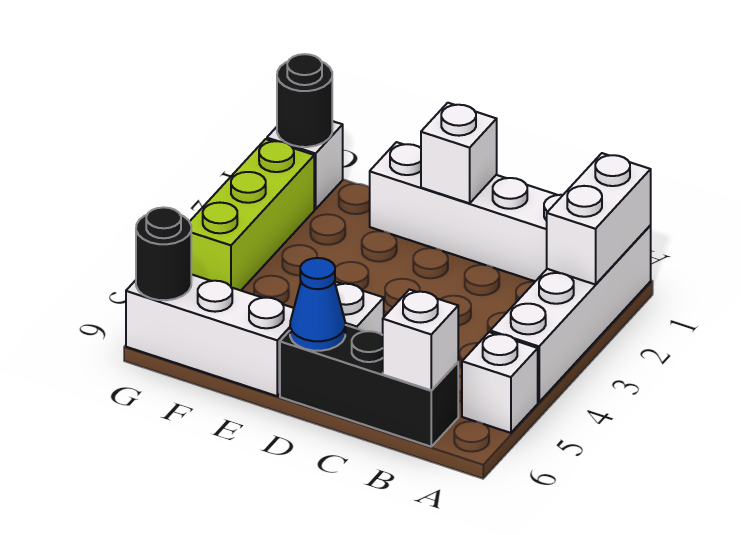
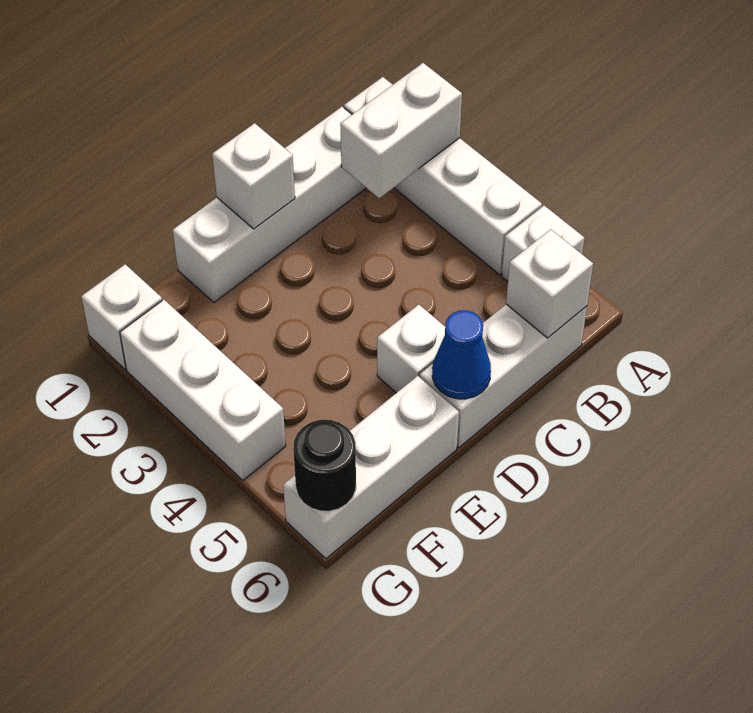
white brick A1:A2 level 2 -> white brick A2:B2 level 2
black brick B6:D6 level 1 -> white brick B6:D6 level 1
black round brick G1 level 2 -> none
lime brick G2:G4 level 1 -> white brick G2:G4 level 1

